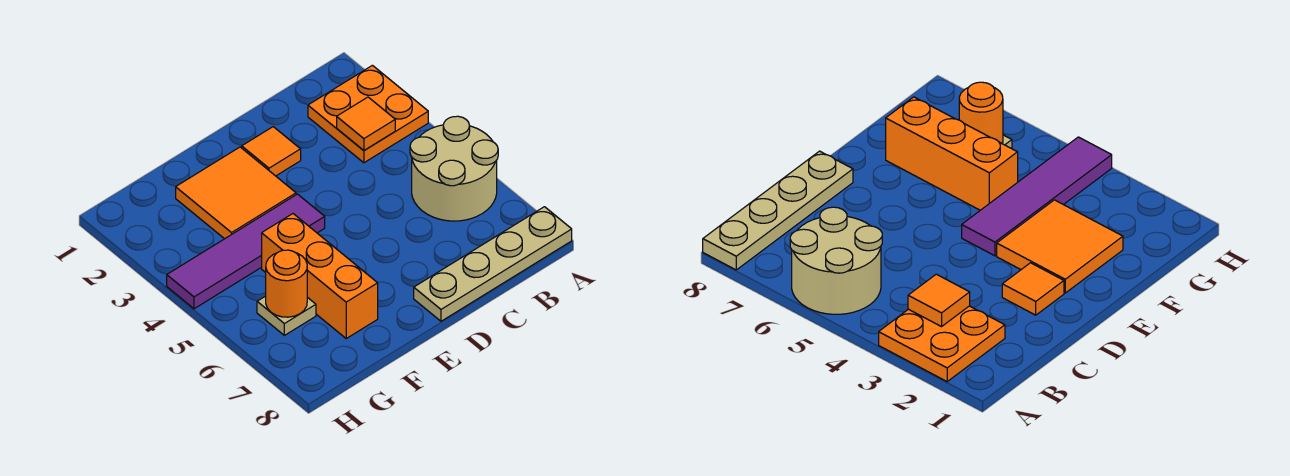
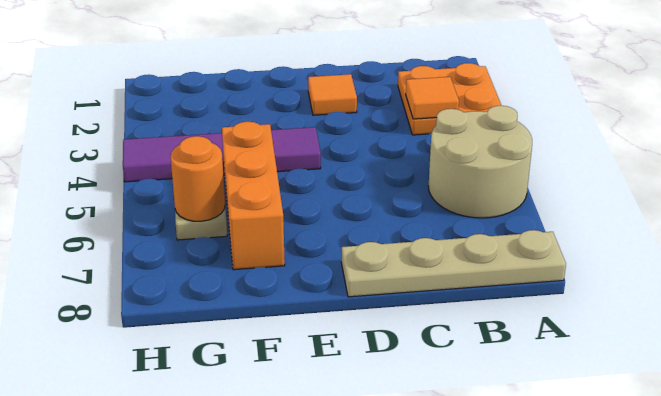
orange tile E2:F3 level 1 -> none

